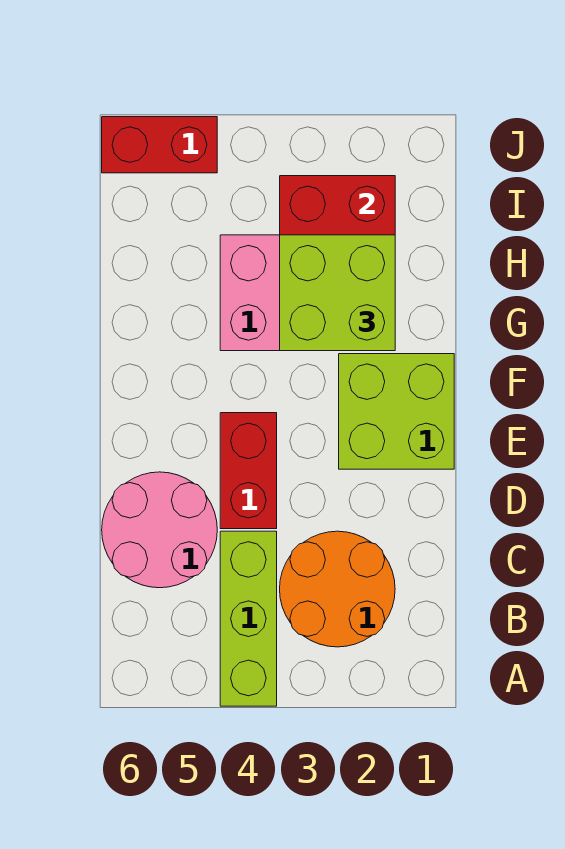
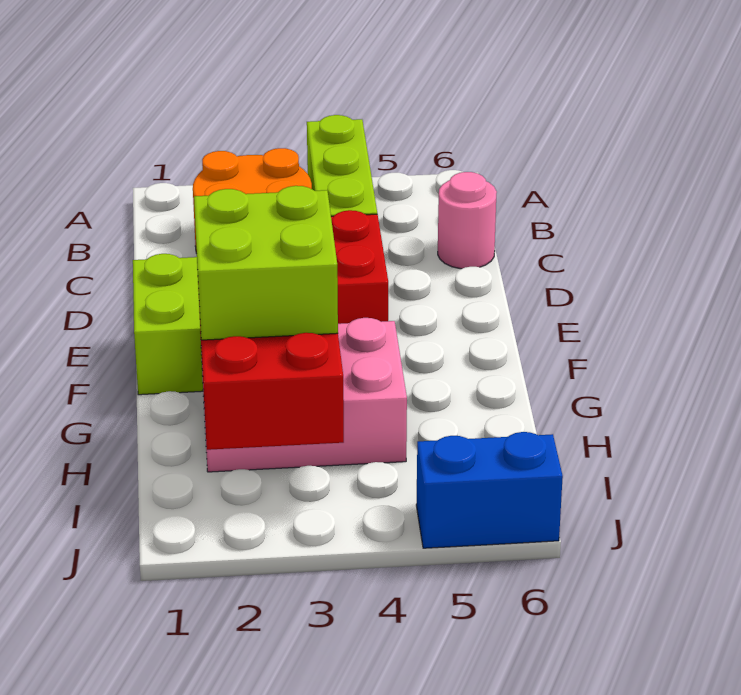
pink round brick C5:D6 level 1 -> pink round brick C6 level 1
red brick J5:J6 level 1 -> blue brick J5:J6 level 1

